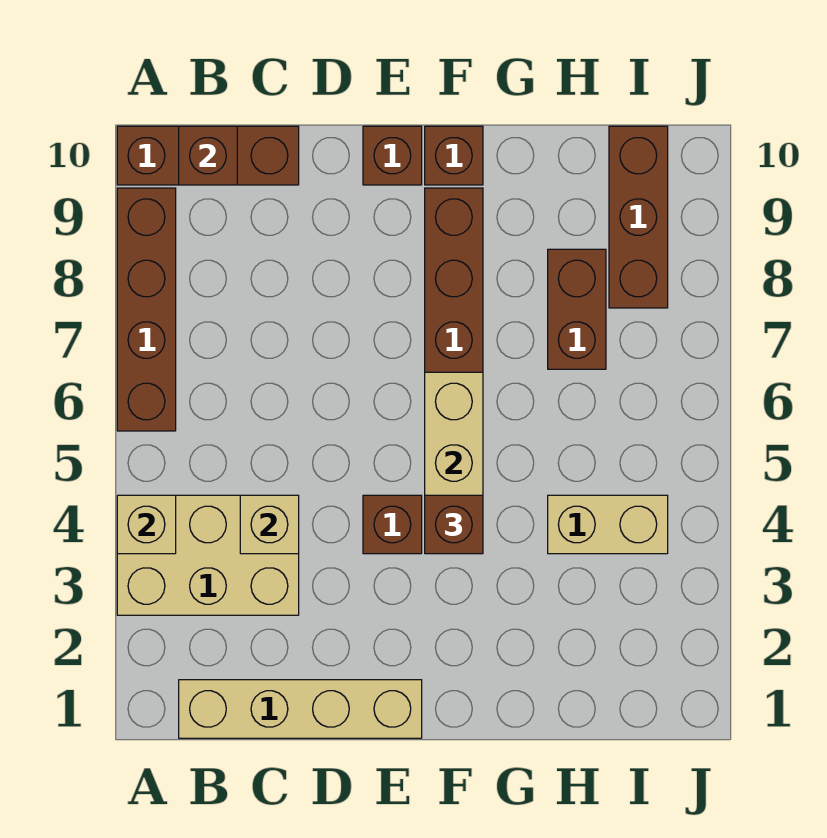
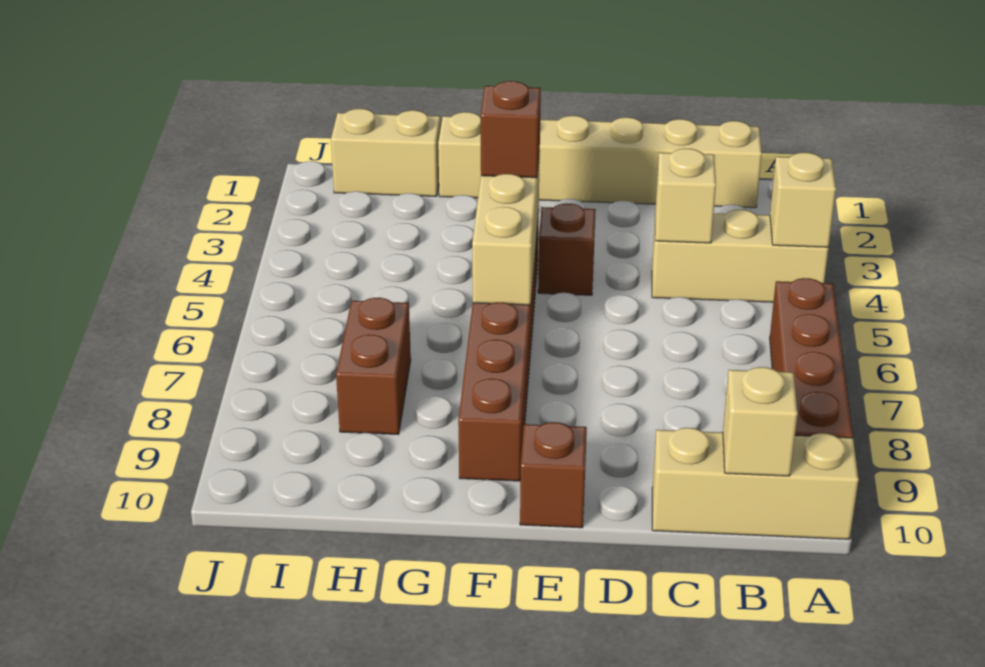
tan brick A3:C4 level 1 -> tan brick A4:C4 level 1
brown brick A10:C10 level 1 -> tan brick A10:C10 level 1
tan brick B1:E1 level 1 -> tan brick B1:G1 level 1
brown brick B10 level 2 -> tan brick B10 level 2
brown brick F10 level 1 -> none
tan brick H4:I4 level 1 -> tan brick H1:I1 level 1
brown brick I8:I10 level 1 -> none

